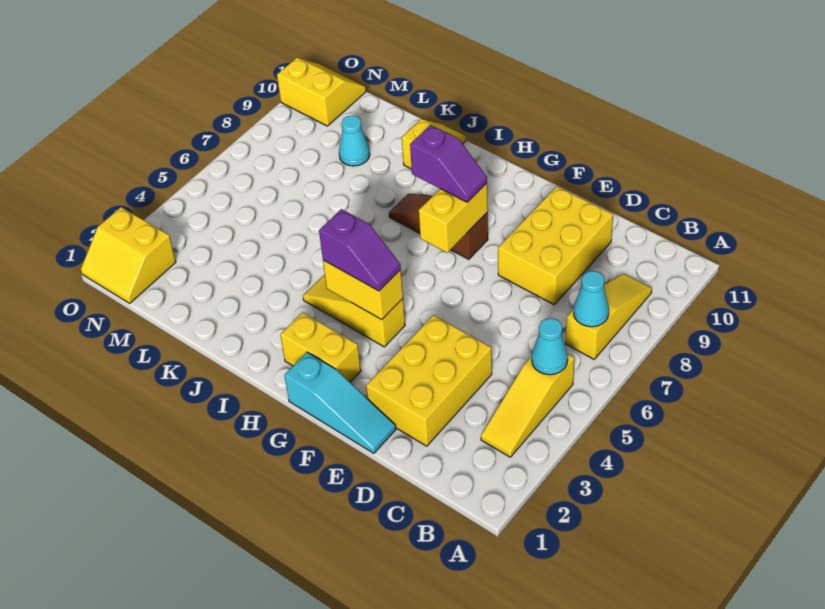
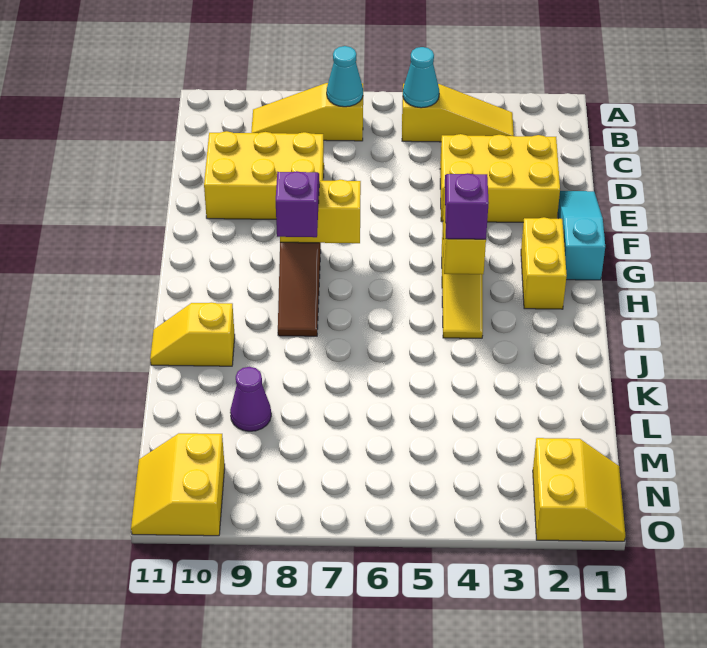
cyan cone L9 level 1 -> purple cone L9 level 1

